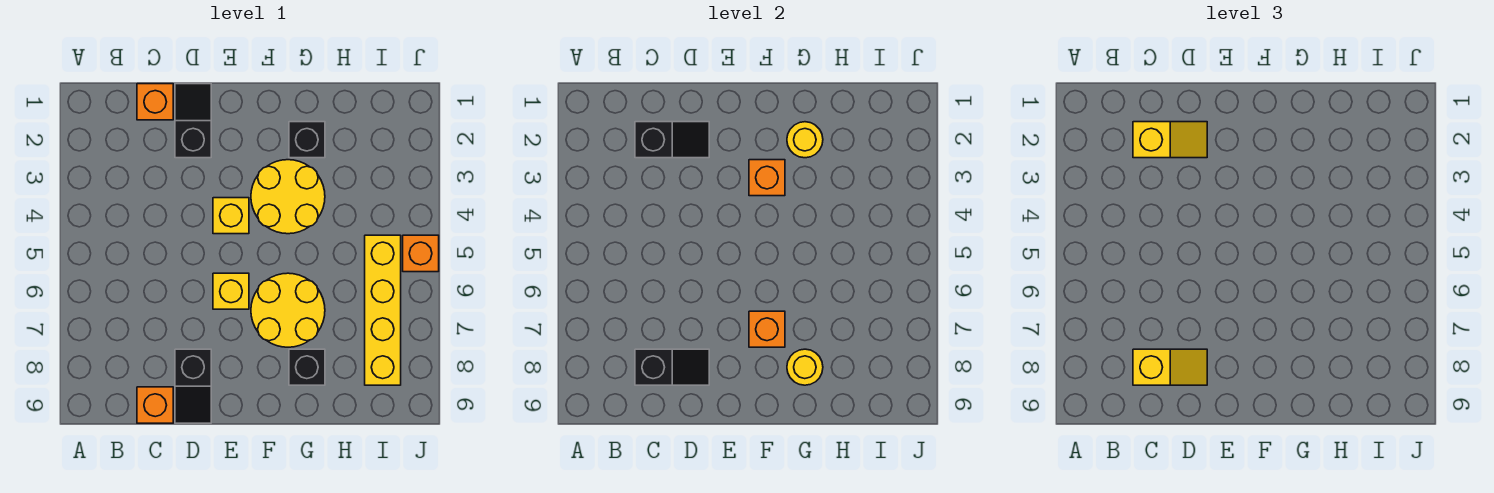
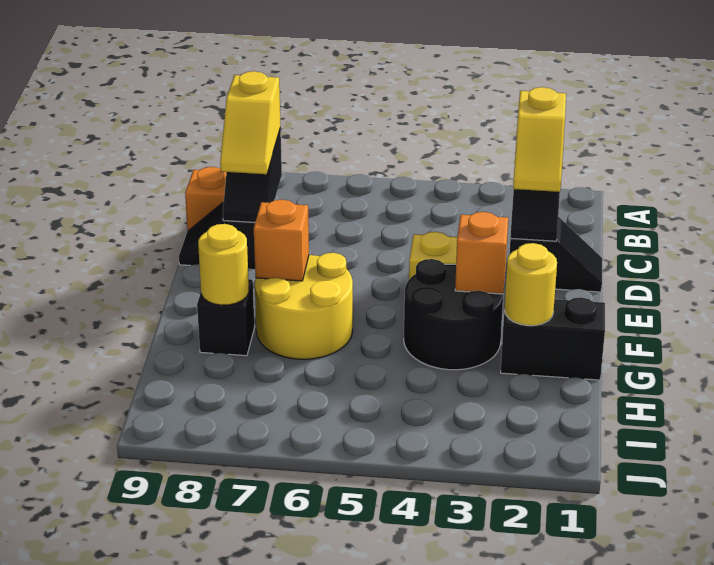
orange brick C1 level 1 -> none
yellow brick E6 level 1 -> none
yellow round brick F3:G4 level 1 -> black round brick F3:G4 level 1
black brick G2 level 1 -> black brick G1:G2 level 1
yellow brick I5:I8 level 1 -> none
orange brick J5 level 1 -> none

